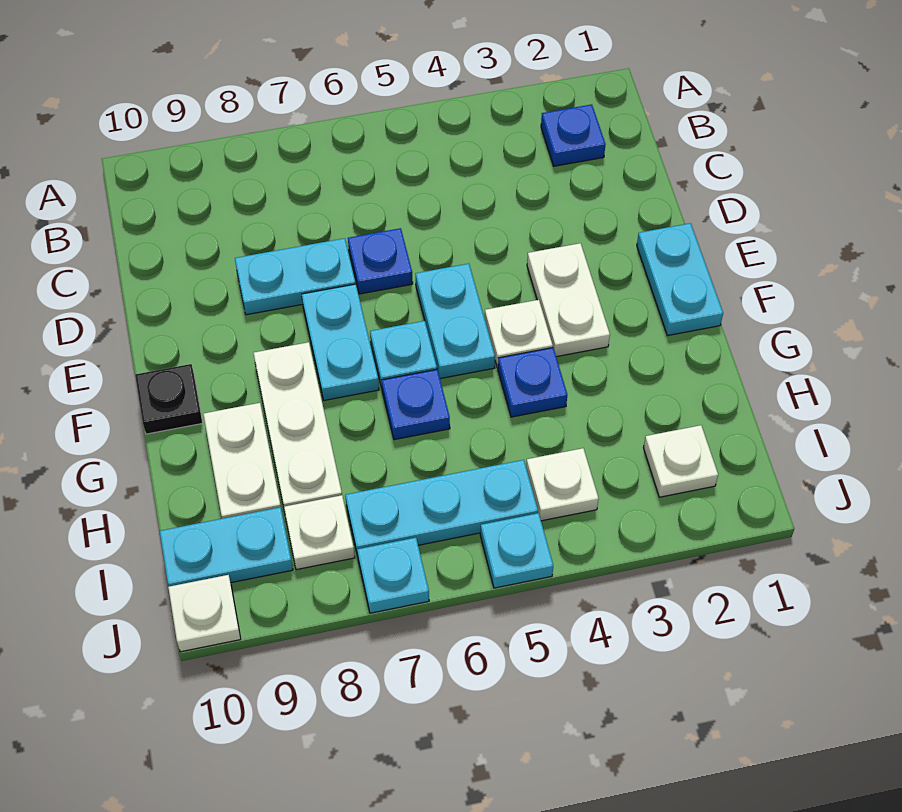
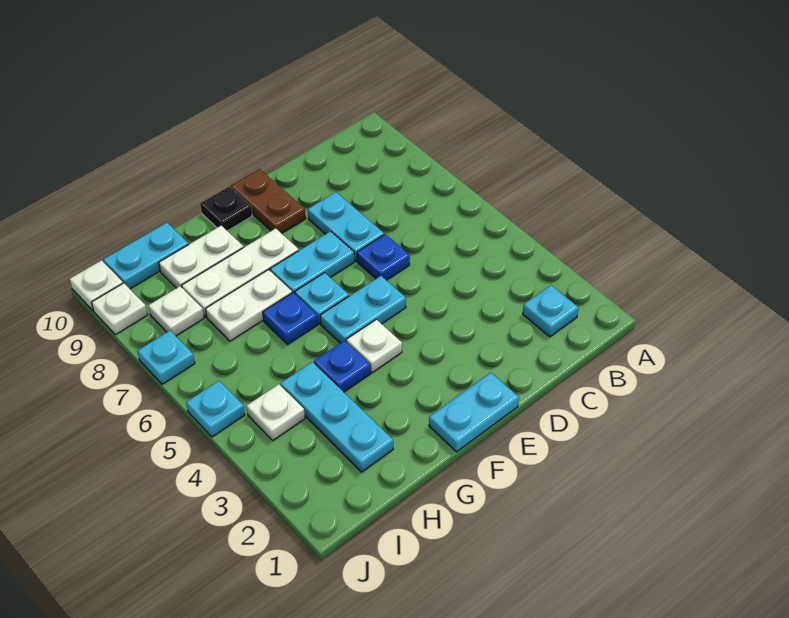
blue plate B2 level 1 -> cyan plate B2 level 1
white plate E3:F3 level 1 -> white plate G7:H7 level 1
none -> brown plate E9:E10 level 1
white plate I2 level 1 -> white plate J9 level 1
cyan plate I5:I7 level 1 -> cyan plate H2:H4 level 1
cyan plate I9:I10 level 1 -> cyan plate H10:I10 level 1

